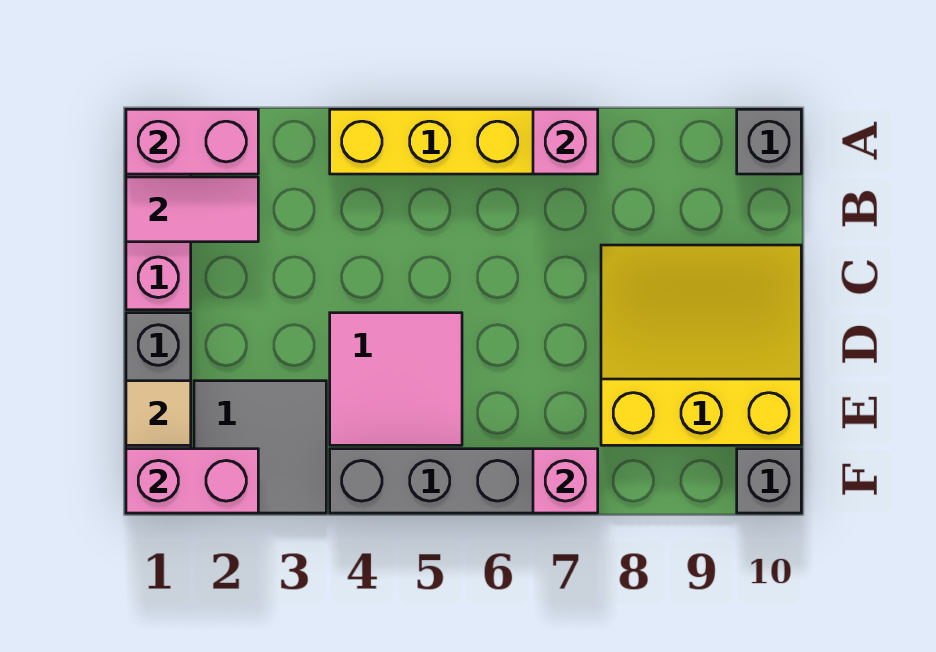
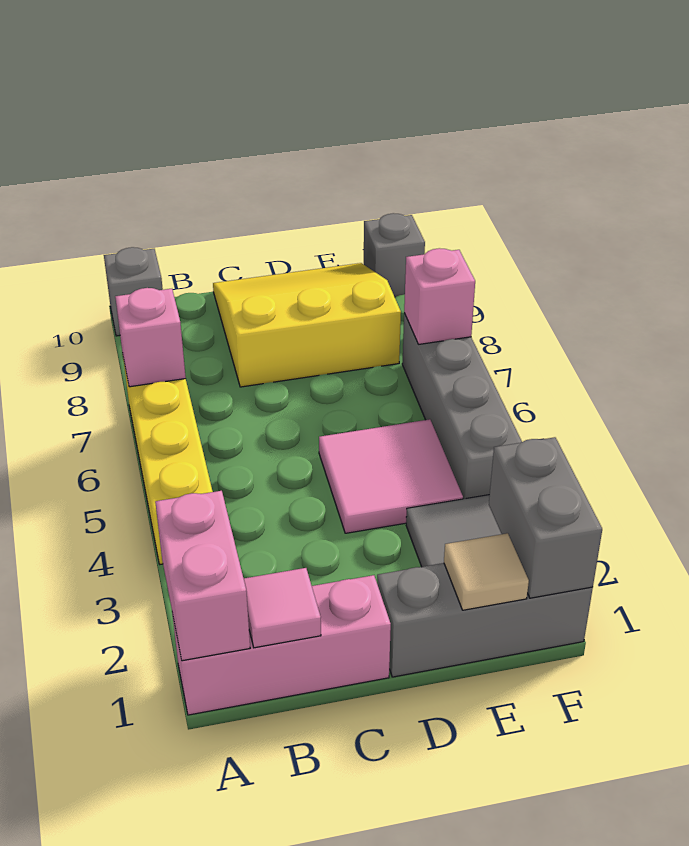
pink tile B1:B2 level 2 -> pink tile B1 level 2
yellow slope C8:E10 level 1 top E -> yellow slope C8:E10 level 1 top 8
pink brick F1:F2 level 2 -> grey brick F1:F2 level 2

